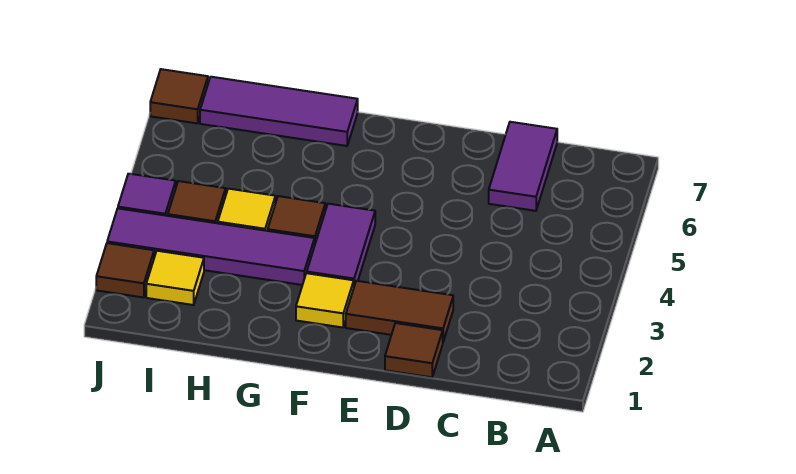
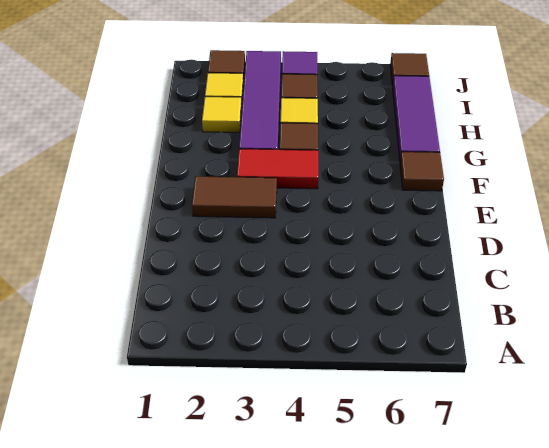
purple tile C6:C7 level 1 -> none
brown tile D1 level 1 -> brown tile F7 level 1
brown tile D2:E2 level 1 -> brown tile E2:E3 level 1
yellow tile F2 level 1 -> yellow tile H2 level 1
purple tile F3:F4 level 1 -> red tile F3:F4 level 1

